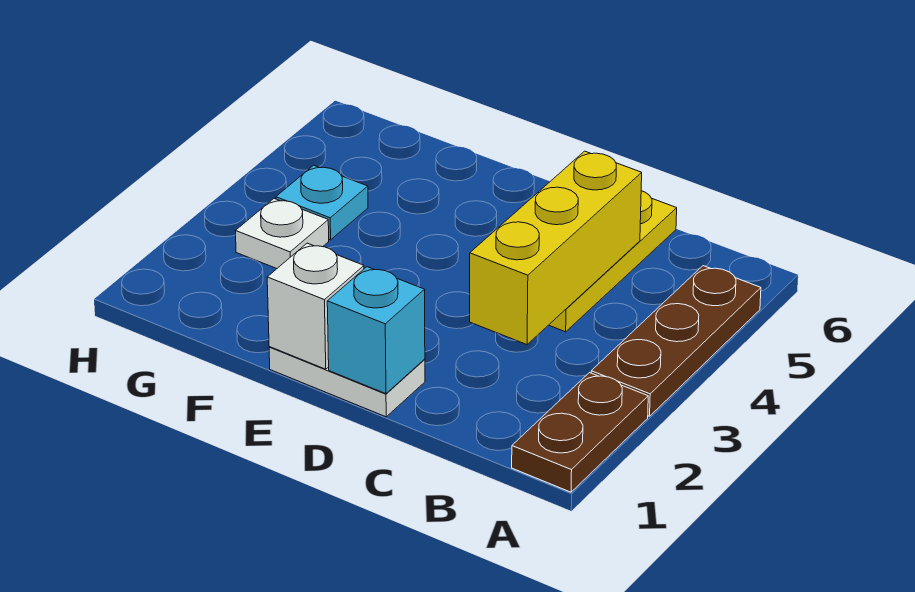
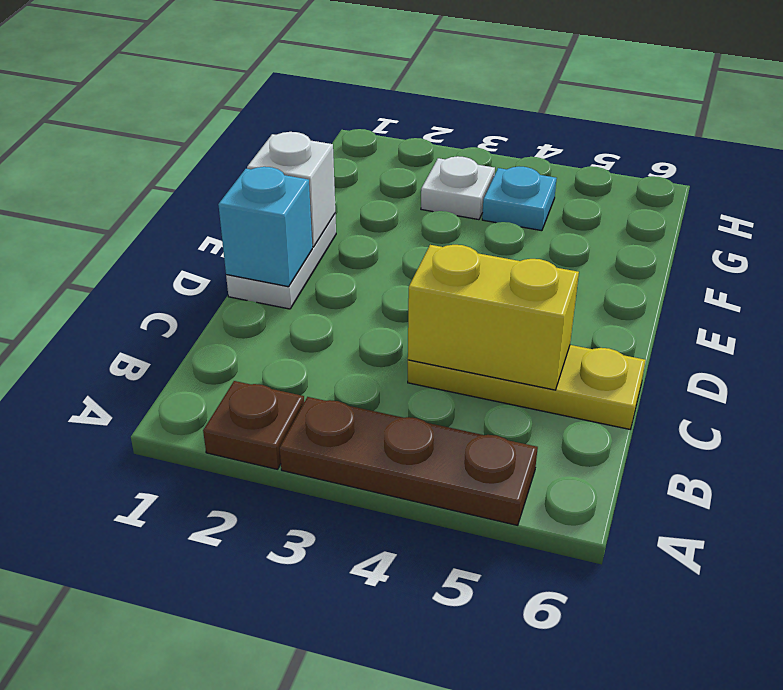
brown plate A1:A2 level 1 -> brown plate A2 level 1
yellow brick C3:C5 level 2 -> yellow brick C4:C5 level 2

